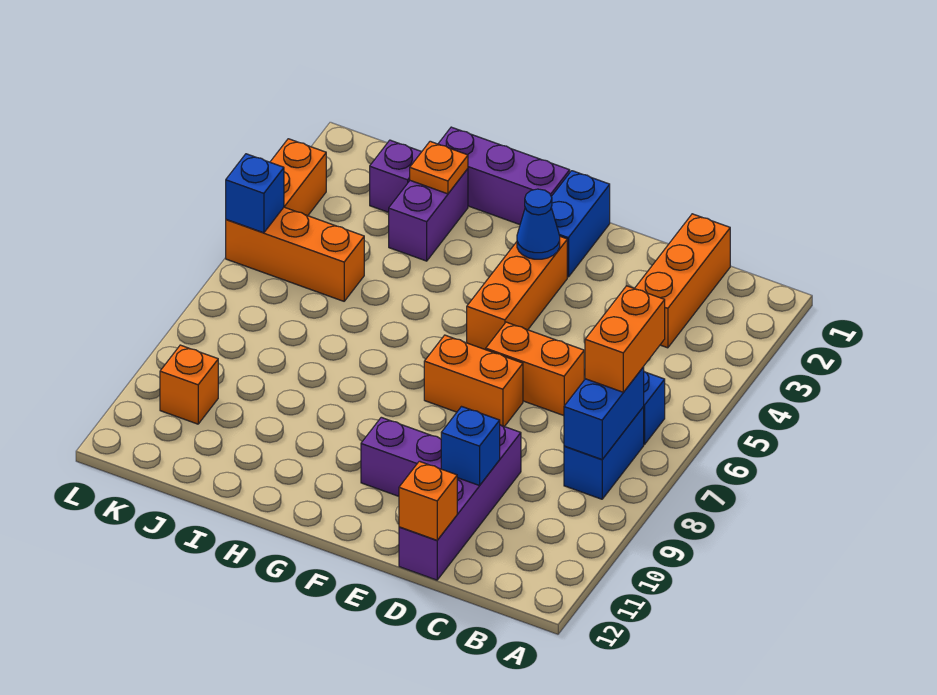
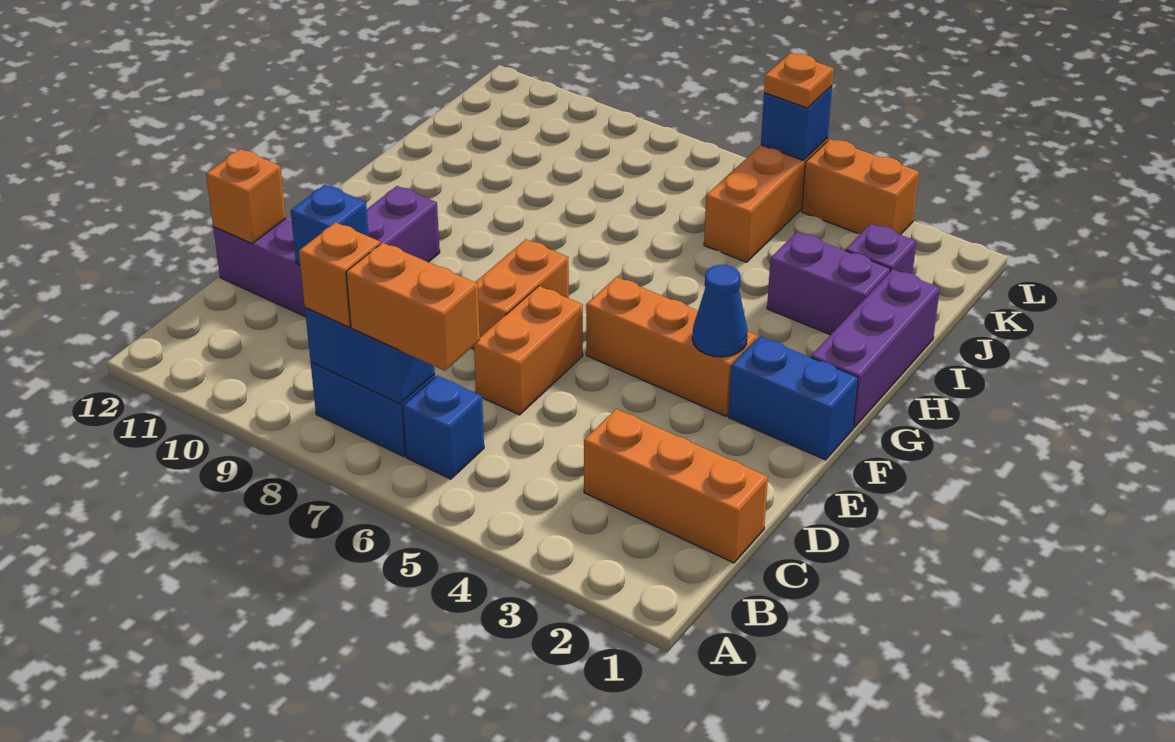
orange plate I2 level 2 -> orange plate L5 level 3
orange brick K10 level 1 -> orange brick B8 level 3

